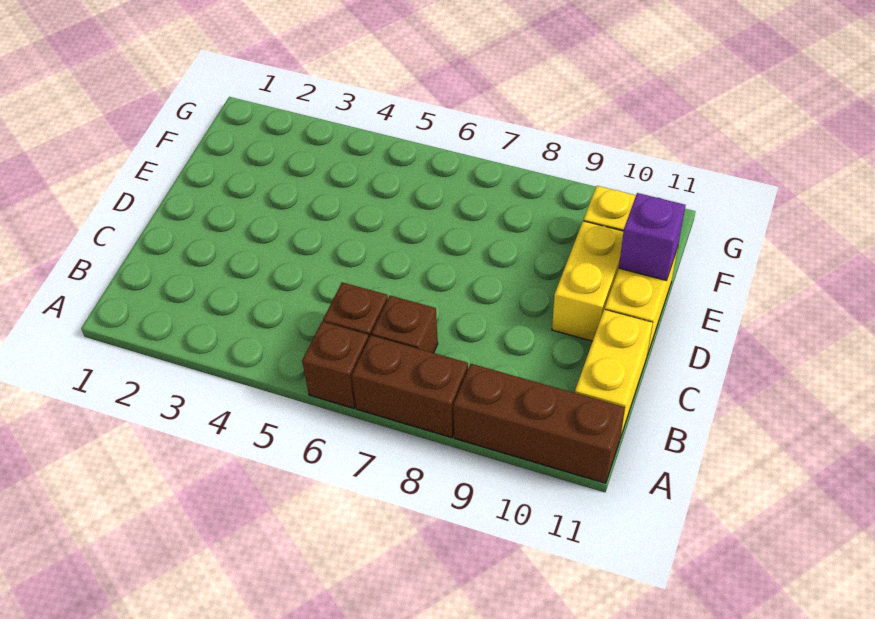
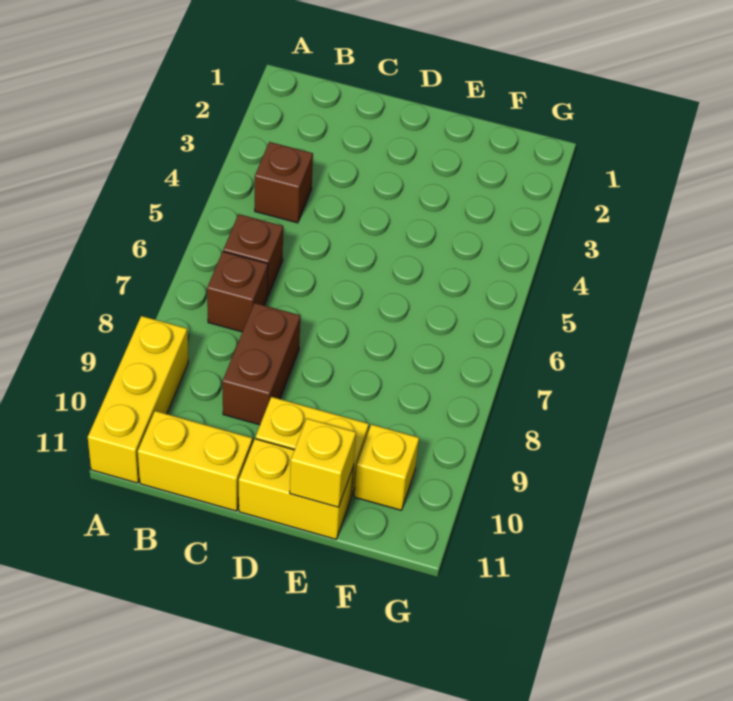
brown brick A6 level 1 -> brown brick B4 level 1
brown brick A7:A8 level 1 -> brown brick C8:C9 level 1
brown brick A9:A11 level 1 -> yellow brick A9:A11 level 1
purple brick E11 level 2 -> yellow brick E11 level 2

